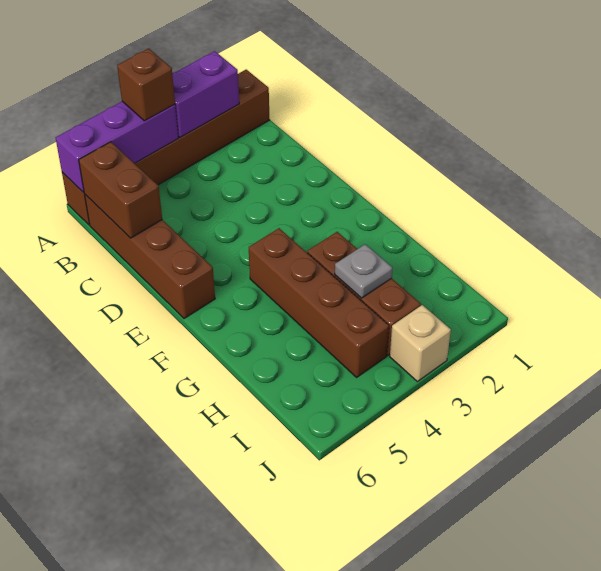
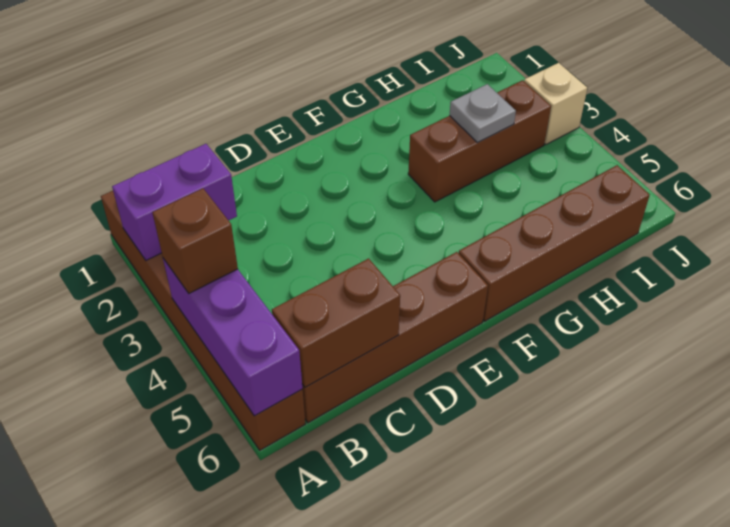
purple brick A2:A3 level 2 -> purple brick A2:B2 level 2
brown brick F4:I4 level 1 -> brown brick F6:I6 level 1

